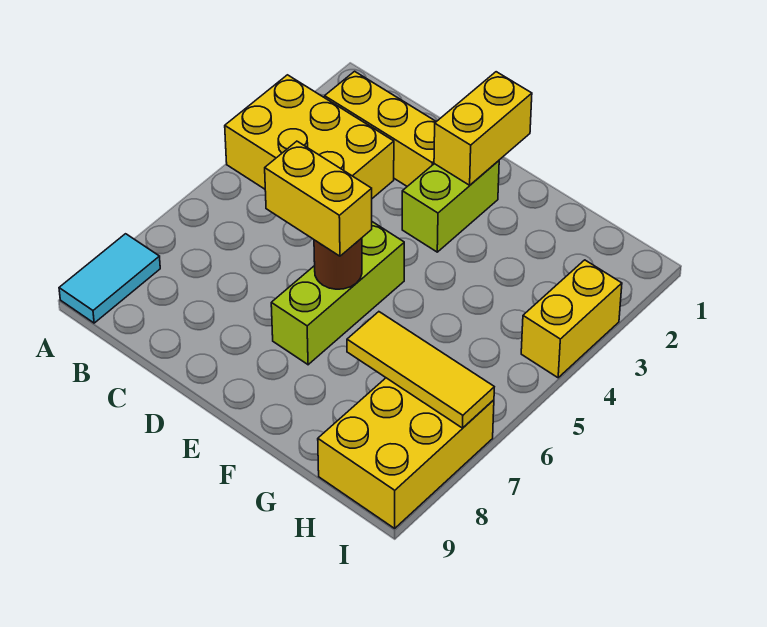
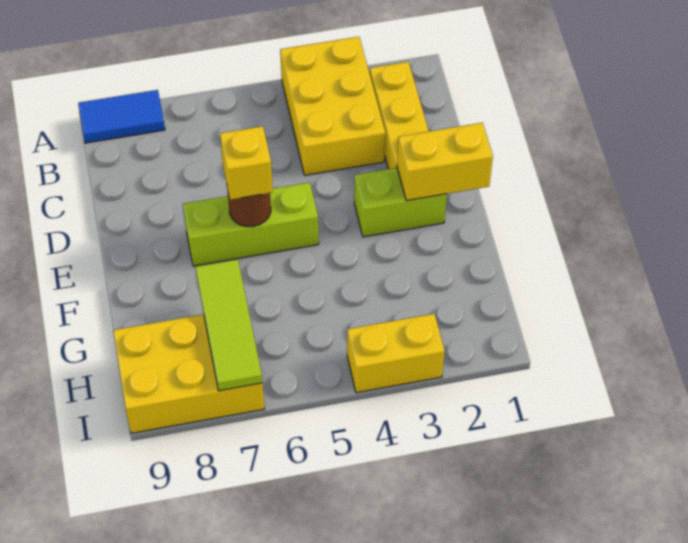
cyan tile A8:A9 level 1 -> blue tile A8:A9 level 1
yellow brick D6:E6 level 3 -> yellow brick E6 level 3
yellow tile G7:I7 level 2 -> lime tile G7:I7 level 2

